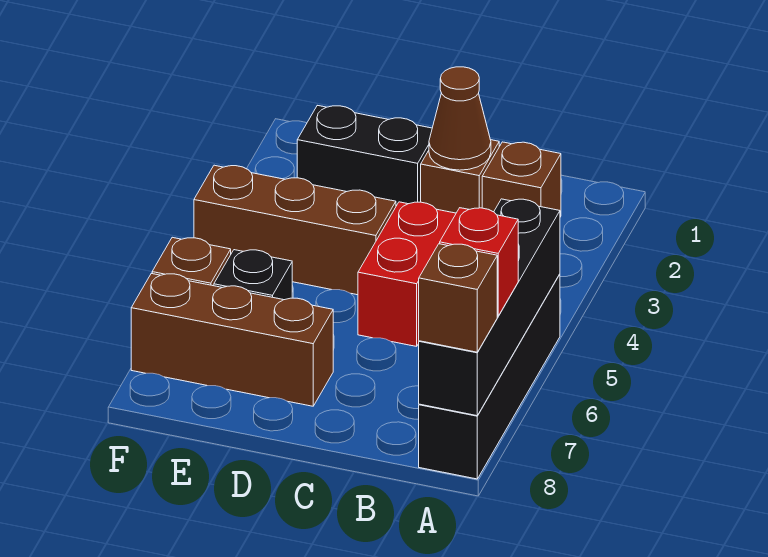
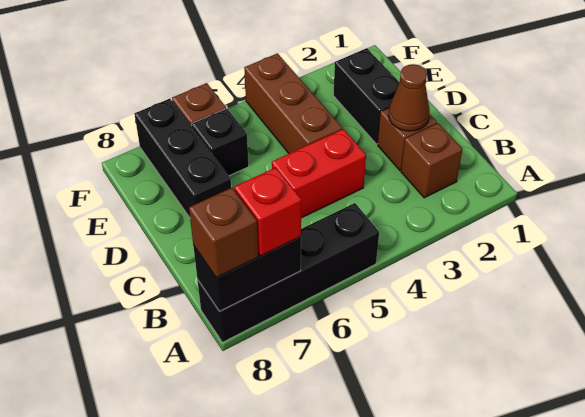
black brick A5:A8 level 2 -> black brick A7:A8 level 2
brown brick D7:F7 level 1 -> black brick D7:F7 level 1

